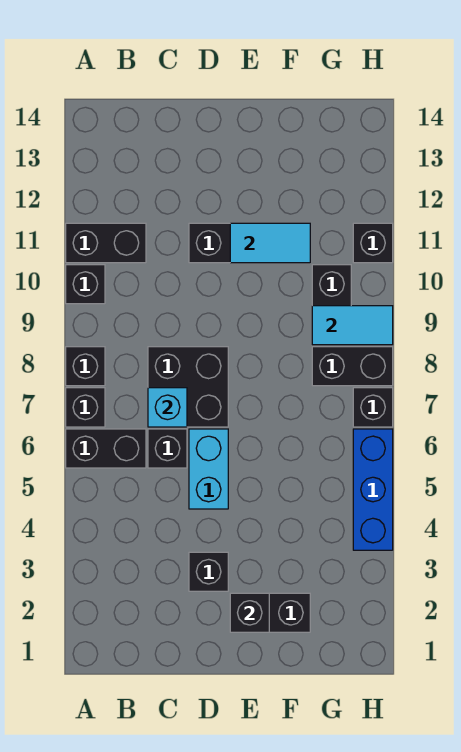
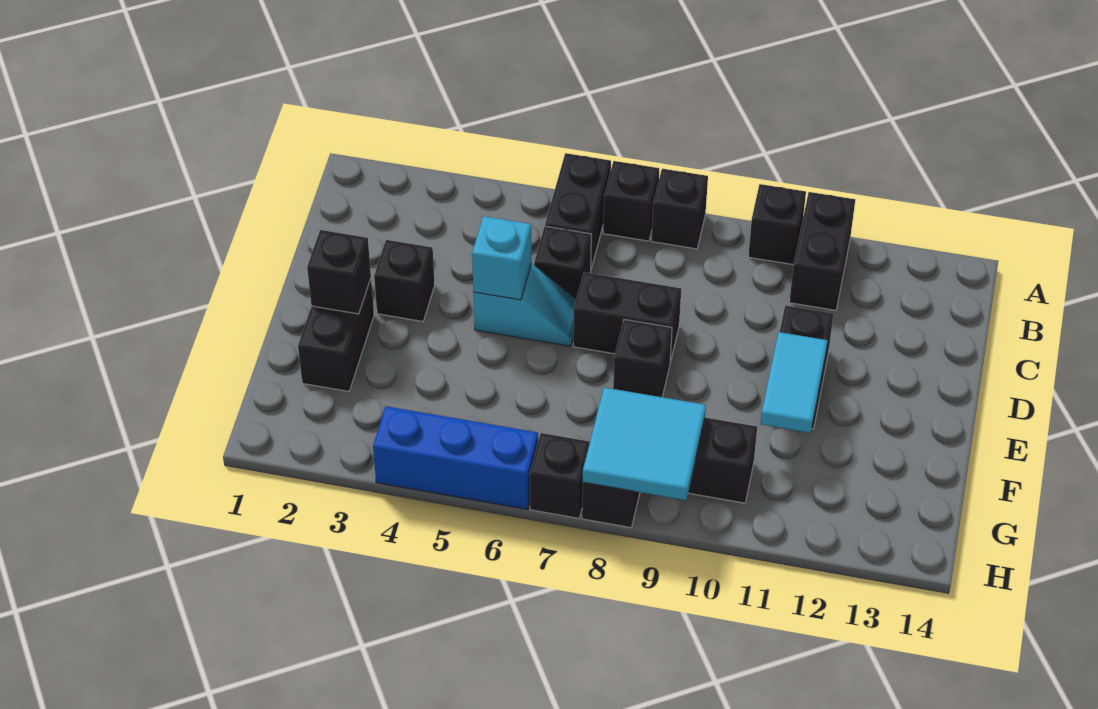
black brick C7:D8 level 1 -> black brick D7:D8 level 1
cyan brick C7 level 2 -> cyan brick D5 level 2
cyan brick D5:D6 level 1 -> cyan slope D5:D6 level 1 top 5
cyan tile G9:H9 level 2 -> cyan tile G8:H9 level 2
black brick H11 level 1 -> black brick E8 level 1

